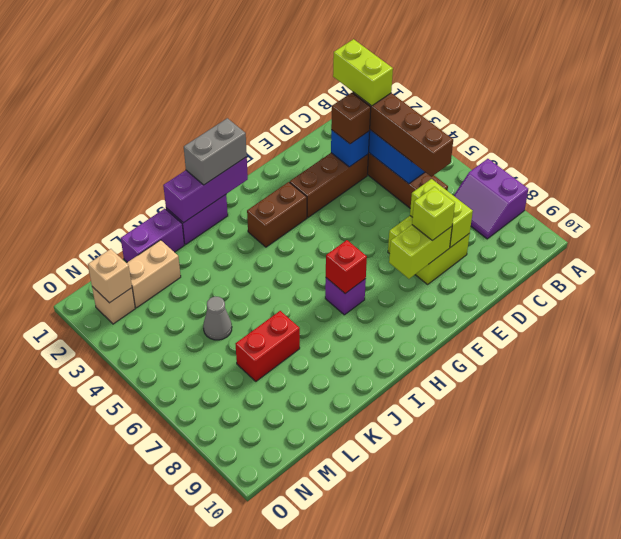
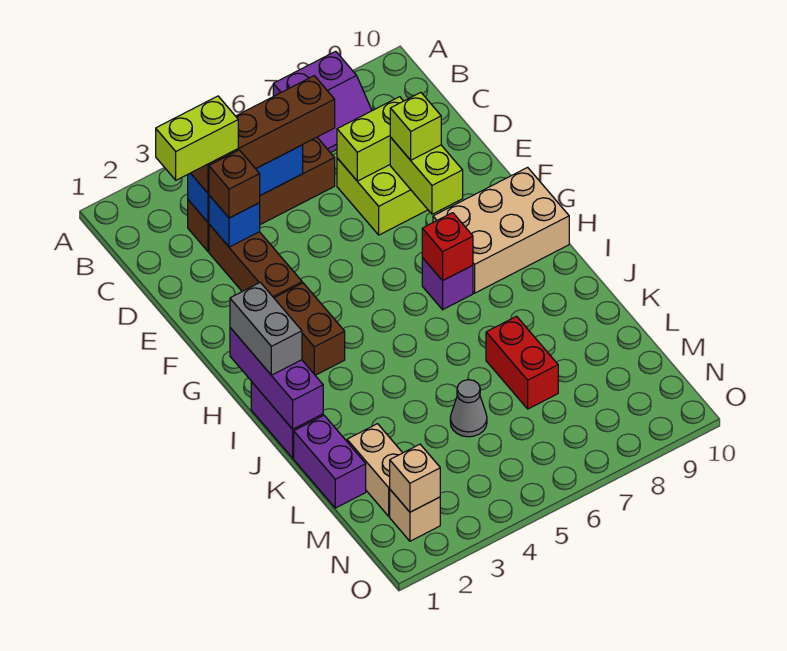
none -> tan brick G8:H10 level 1

